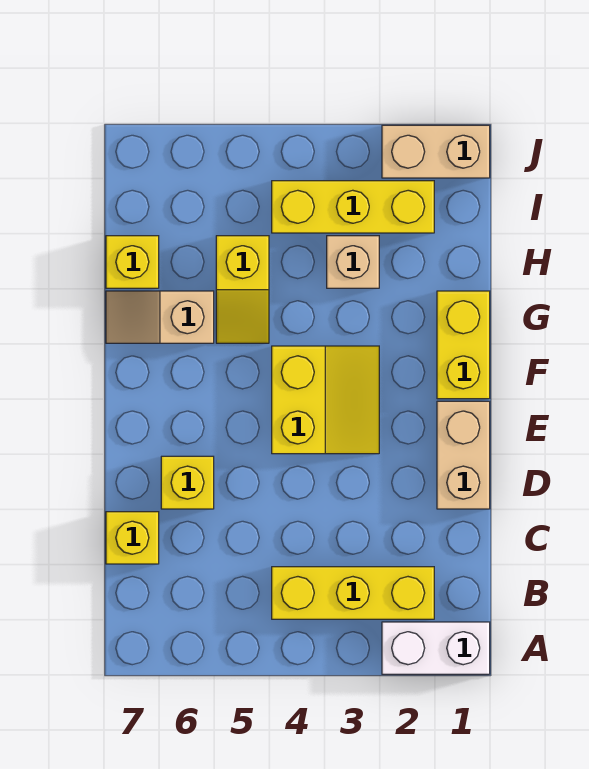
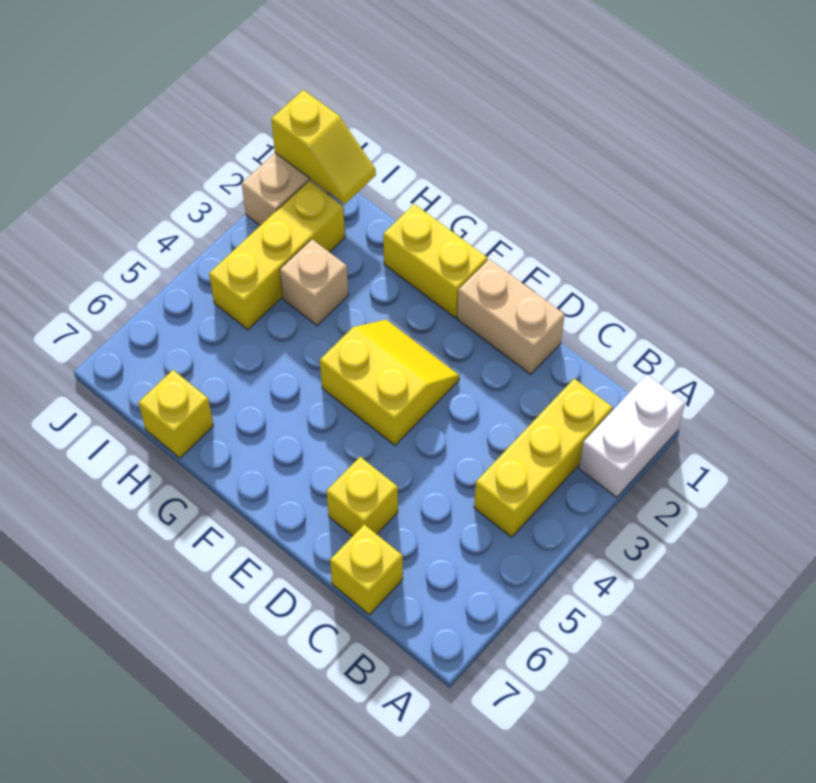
yellow slope G5:H5 level 1 top H -> yellow slope I1:J1 level 2 top J
tan slope G6:G7 level 1 top 6 -> none

